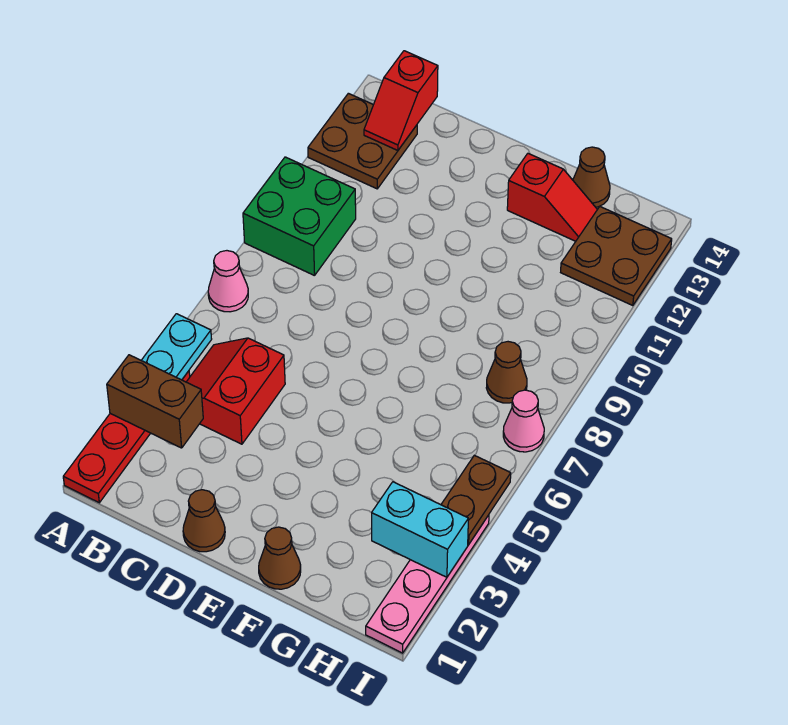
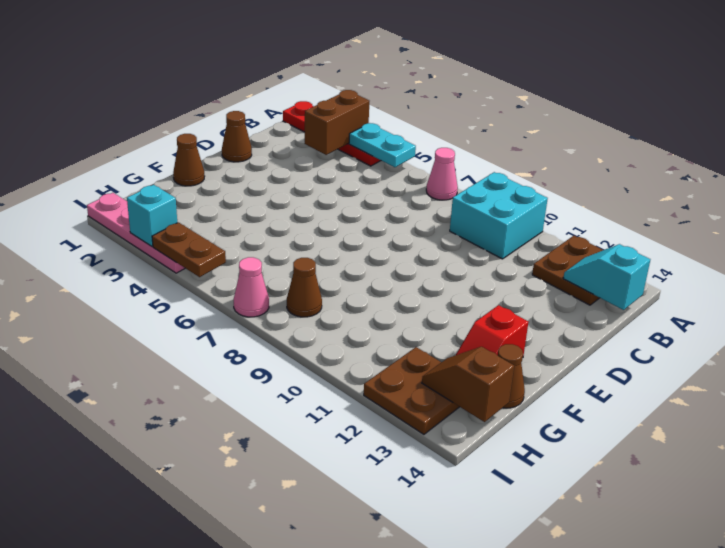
green brick A9:B10 level 1 -> cyan brick A9:B10 level 1
red slope B4:C5 level 1 top C -> none
red slope B13:B14 level 2 top 14 -> cyan slope B13:B14 level 2 top 14
cyan brick H3:I3 level 2 -> cyan brick I3 level 2
none -> brown slope H13:H14 level 2 top 14

